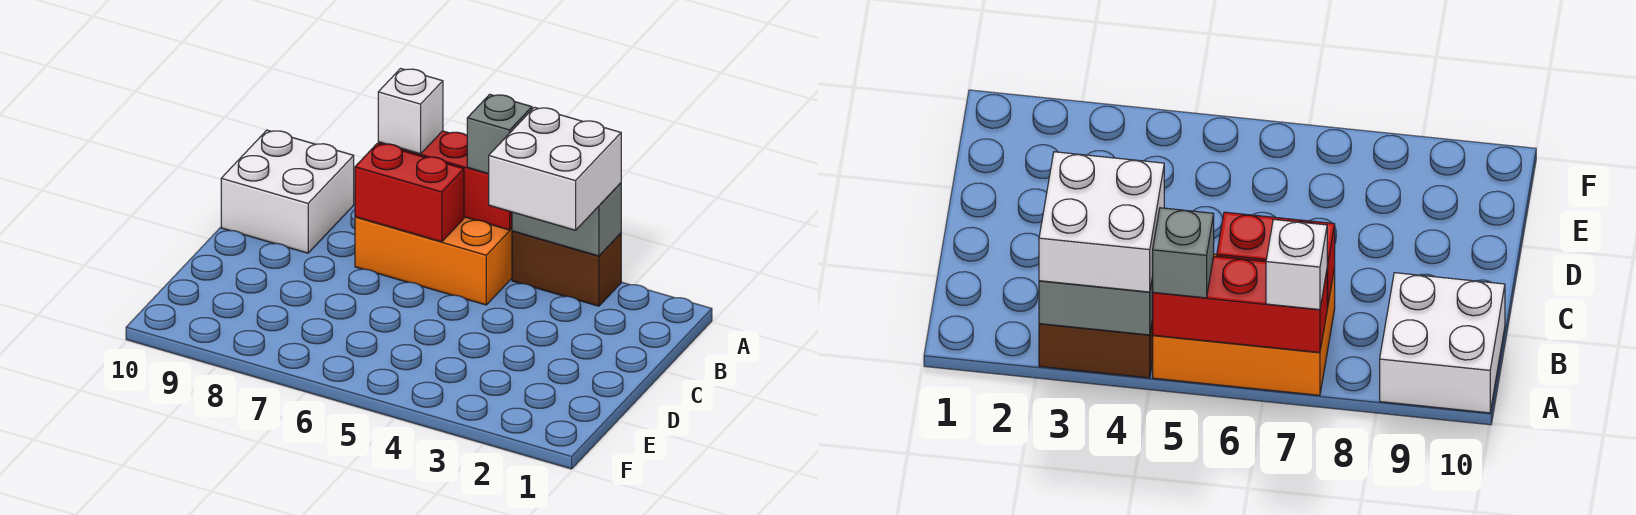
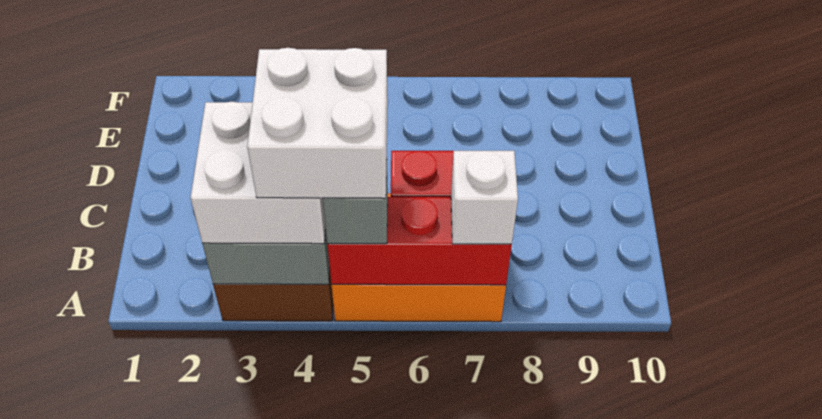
white brick A9:B10 level 1 -> white brick A4:B5 level 4

